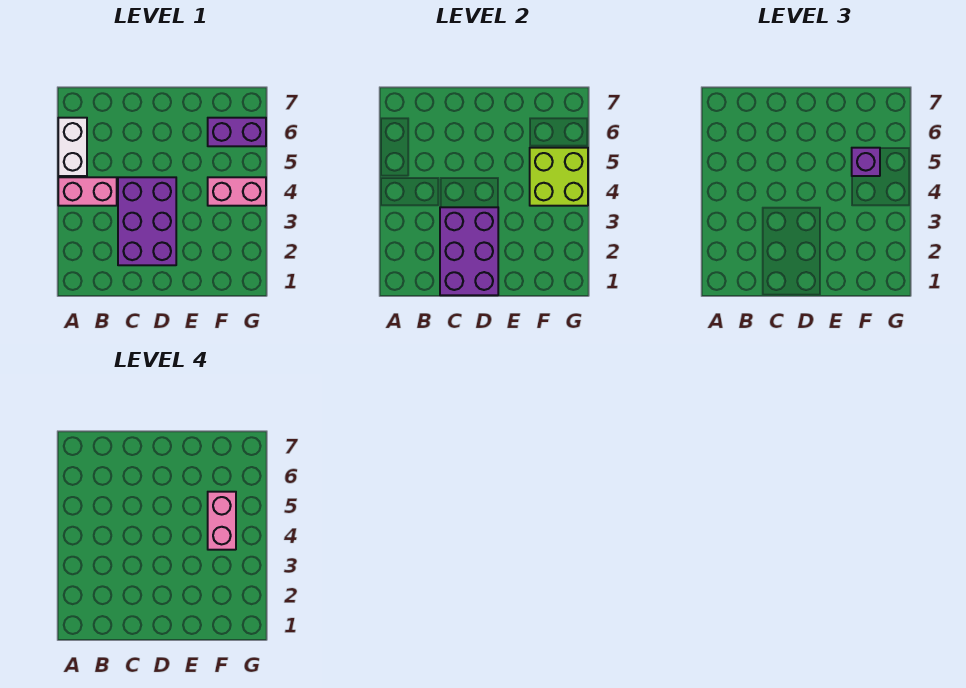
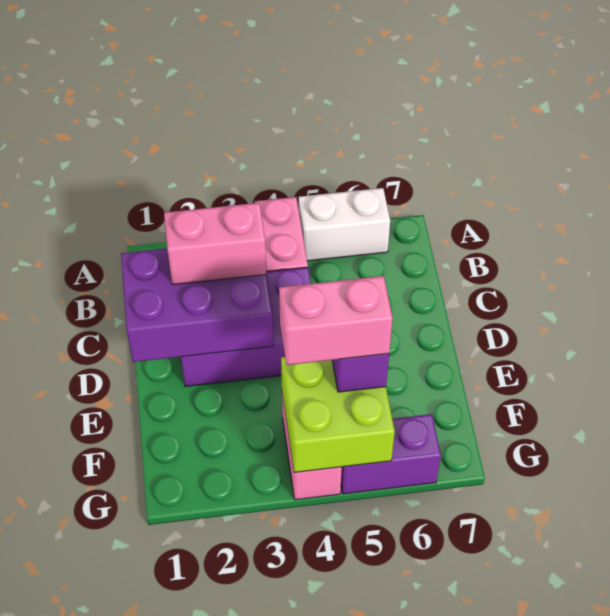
none -> pink brick C2:C3 level 3
purple brick F6:G6 level 1 -> purple brick G5:G6 level 1

